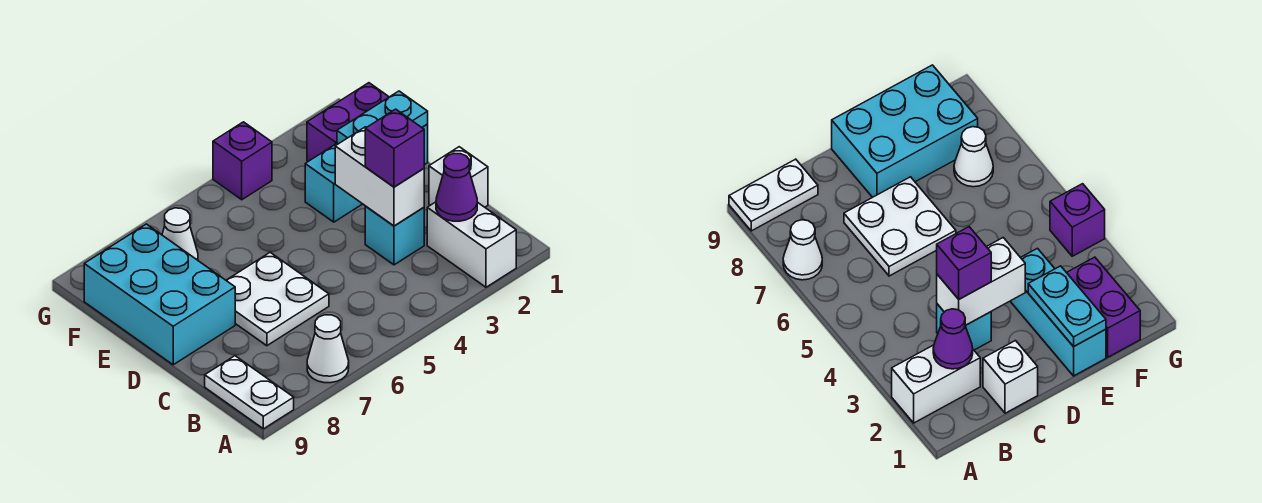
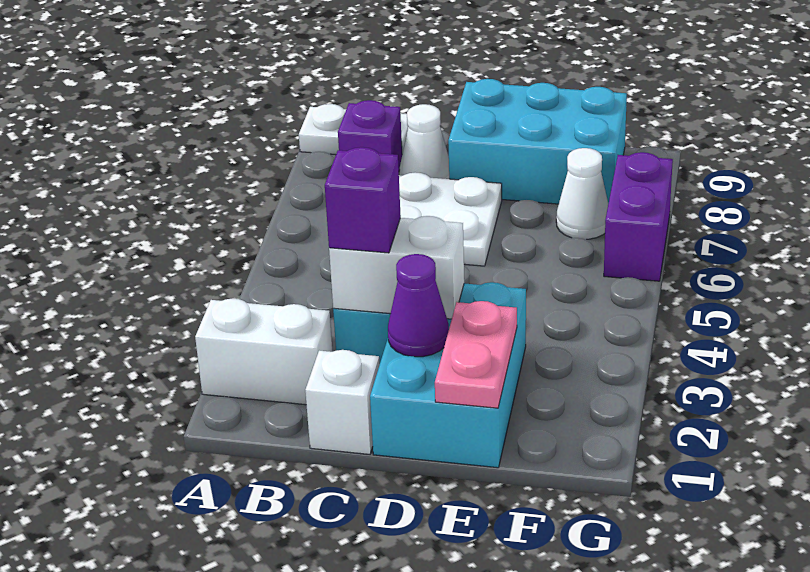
white cone A7 level 1 -> white cone C8 level 1
purple cone B2 level 2 -> purple cone D2 level 2
cyan brick E1:E3 level 1 -> cyan brick D1:E3 level 1
cyan plate E1:E2 level 2 -> pink plate E1:E2 level 2
purple brick F1:F2 level 1 -> purple brick G6:G7 level 1
purple brick G4 level 1 -> purple brick B8 level 1

